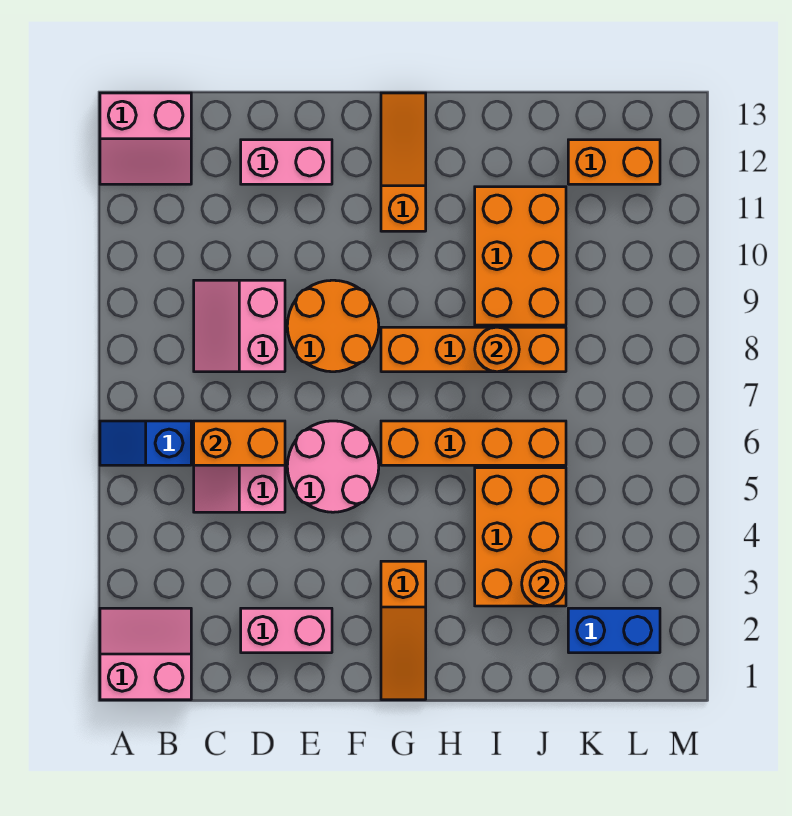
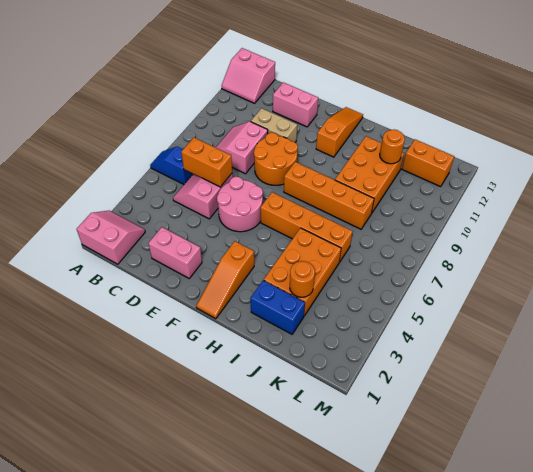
none -> tan brick D10:E10 level 1
orange round brick I8 level 2 -> orange round brick J11 level 2
blue brick K2:L2 level 1 -> blue brick I2:J2 level 1

